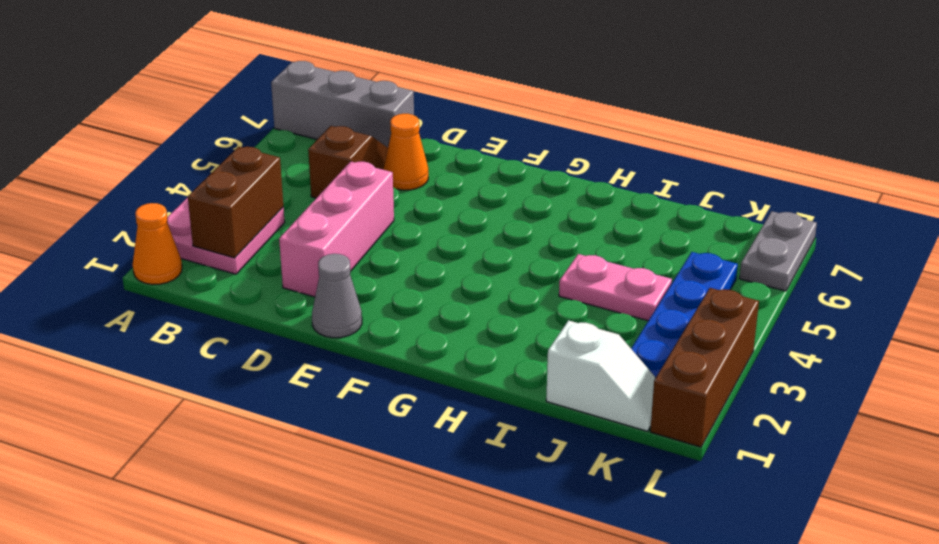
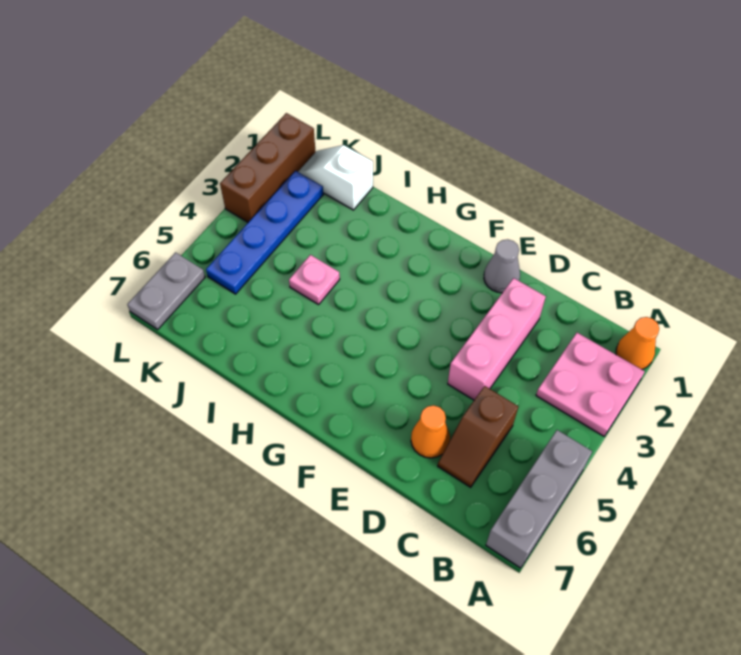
grey brick A7:C7 level 1 -> grey brick A5:A7 level 1
brown brick B2:B3 level 2 -> none
pink plate I4:J4 level 1 -> pink plate I4 level 1

